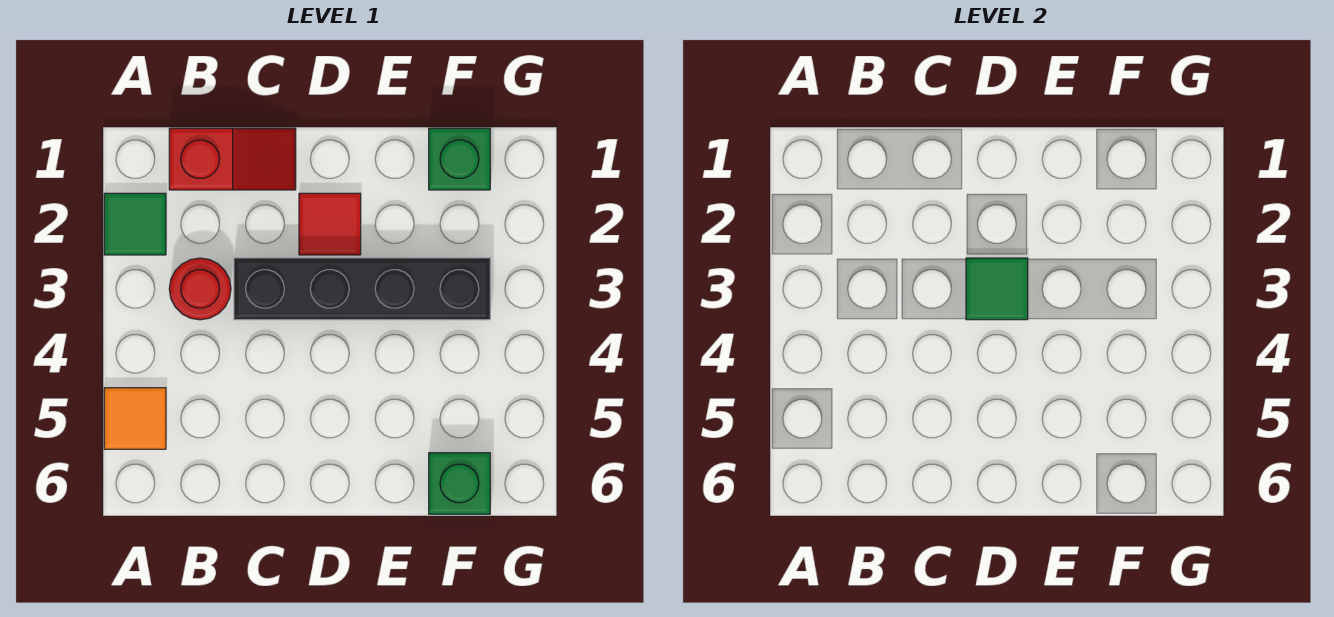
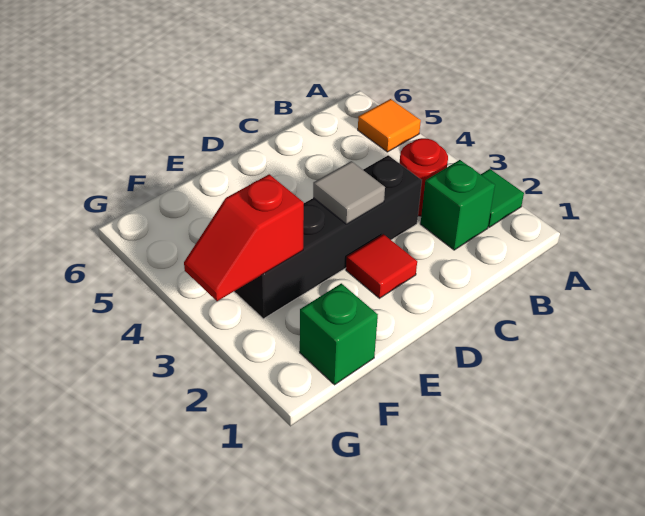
red slope B1:C1 level 1 top B -> red slope F3:G3 level 2 top F
green tile D3 level 2 -> grey tile D3 level 2
green brick F6 level 1 -> green brick B2 level 1

